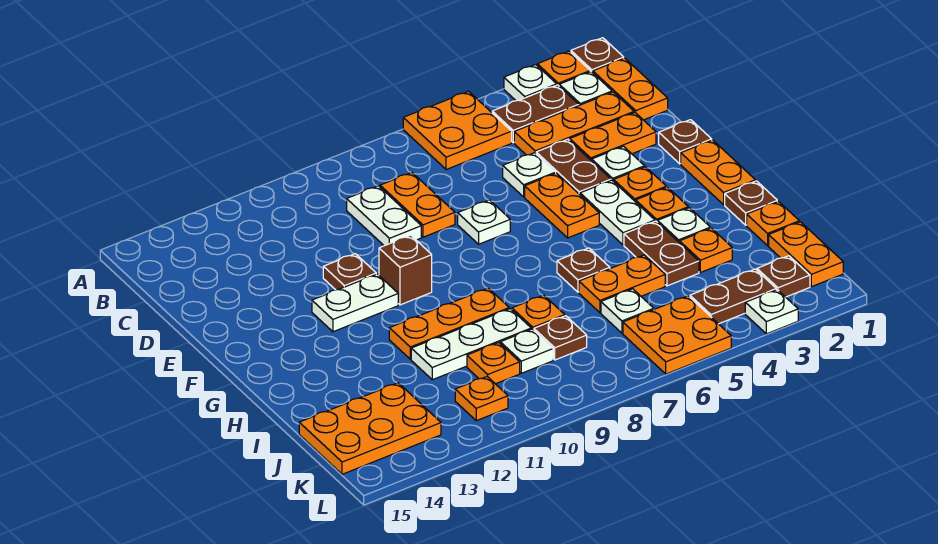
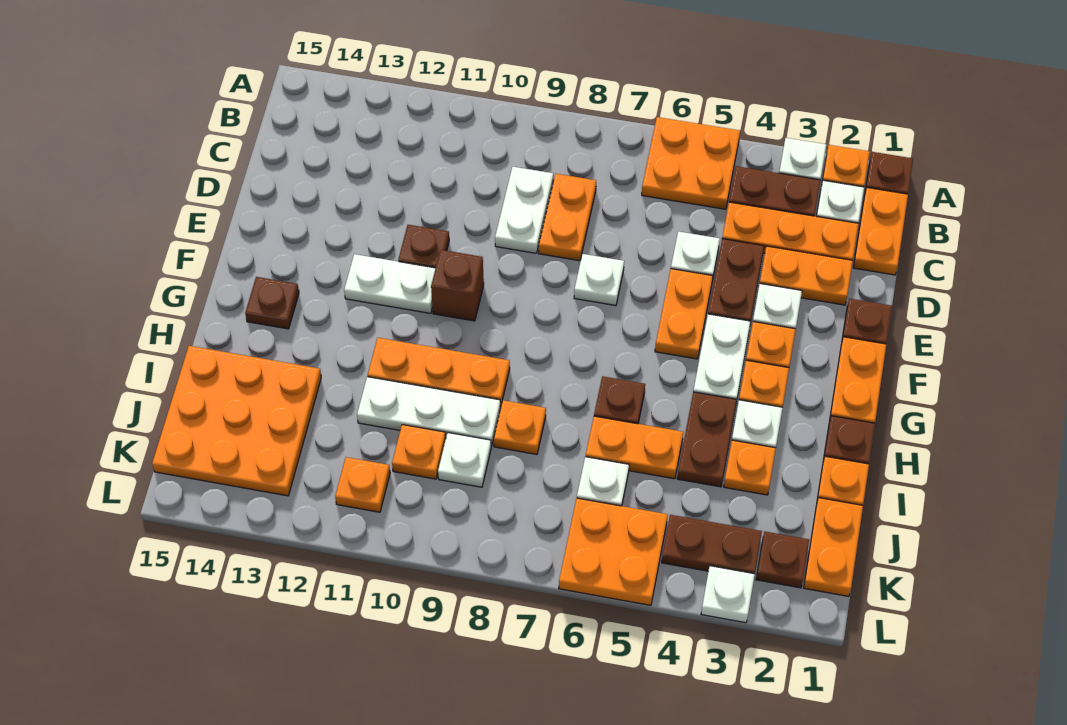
brown plate J8 level 1 -> brown plate G14 level 1
orange plate J13:K15 level 1 -> orange plate I13:K15 level 1

